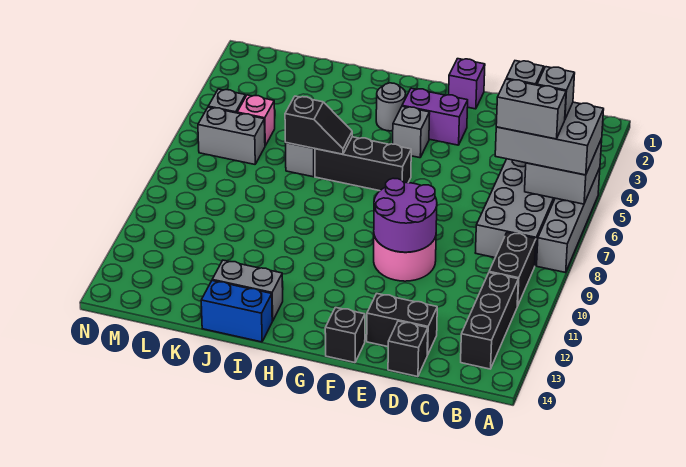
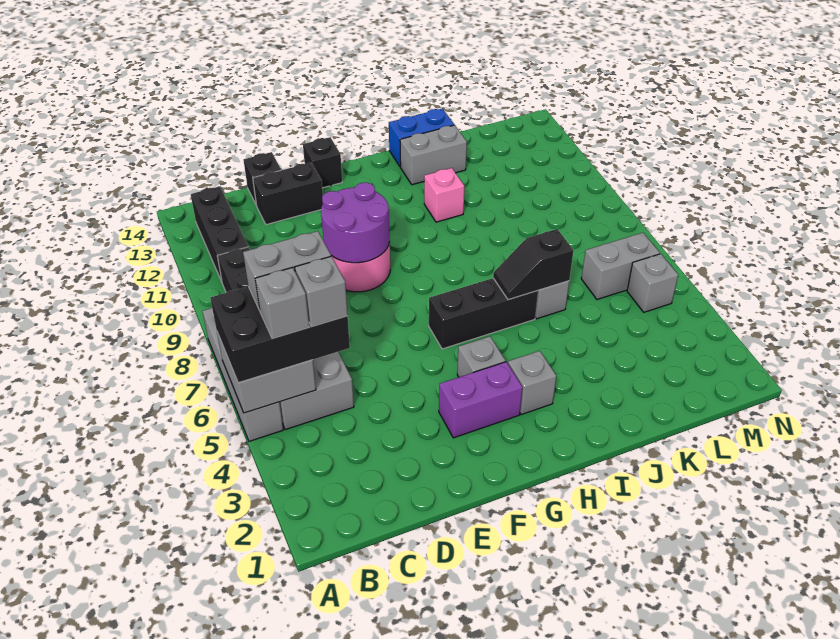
grey brick A5:C6 level 3 -> black brick A5:C6 level 3
purple brick F1 level 1 -> none
grey round brick H3 level 1 -> grey brick H3 level 1
pink brick L5 level 1 -> pink brick I11 level 1

